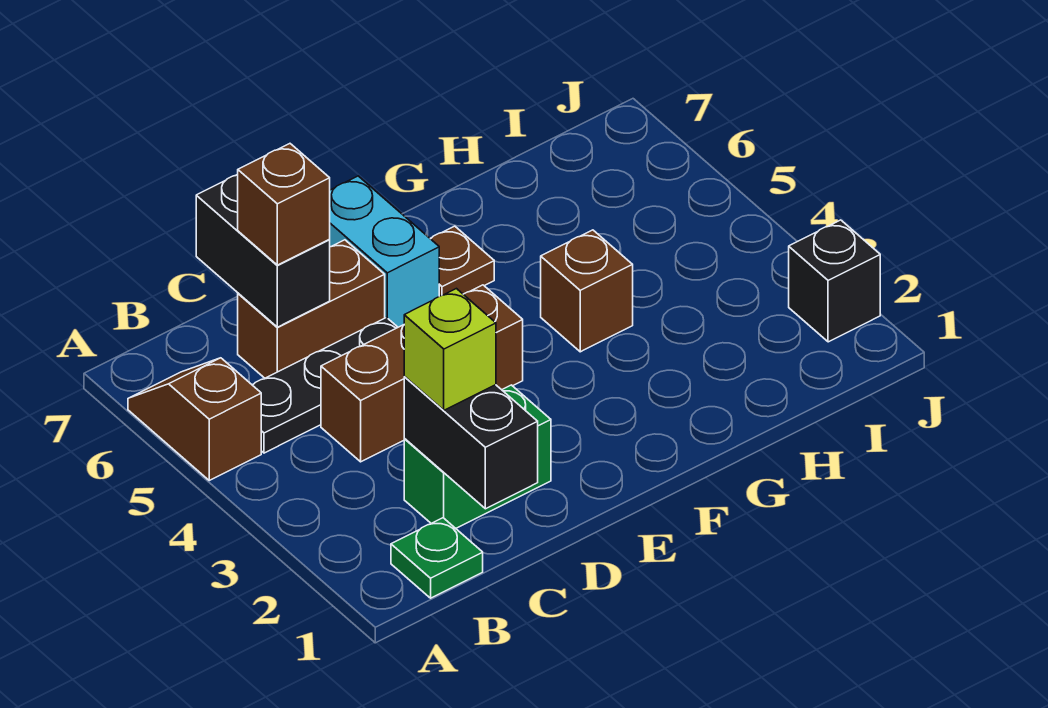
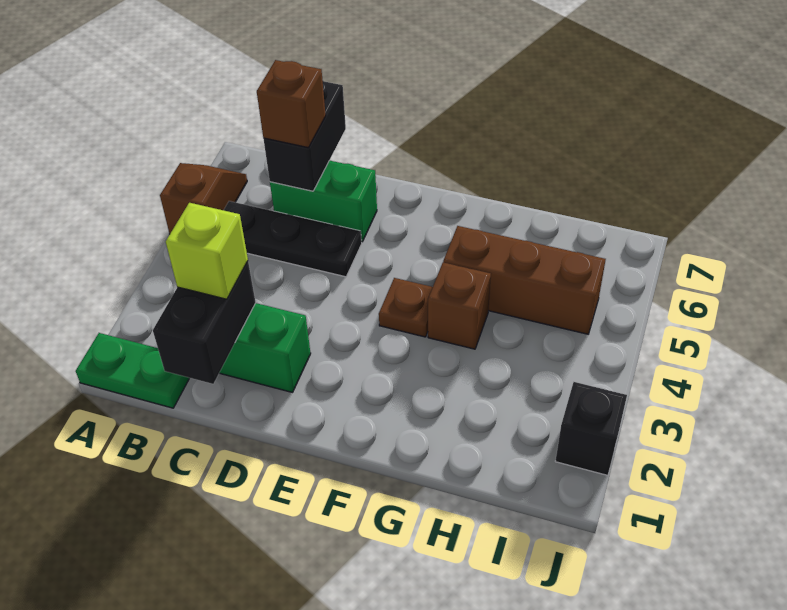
green plate B1 level 1 -> green plate A1:B1 level 1
brown brick C4:E4 level 1 -> brown brick G5:I5 level 1
brown brick C6:D6 level 1 -> green brick C6:D6 level 1
cyan brick E6:E7 level 1 -> none
brown plate F6 level 1 -> brown plate F4 level 1

